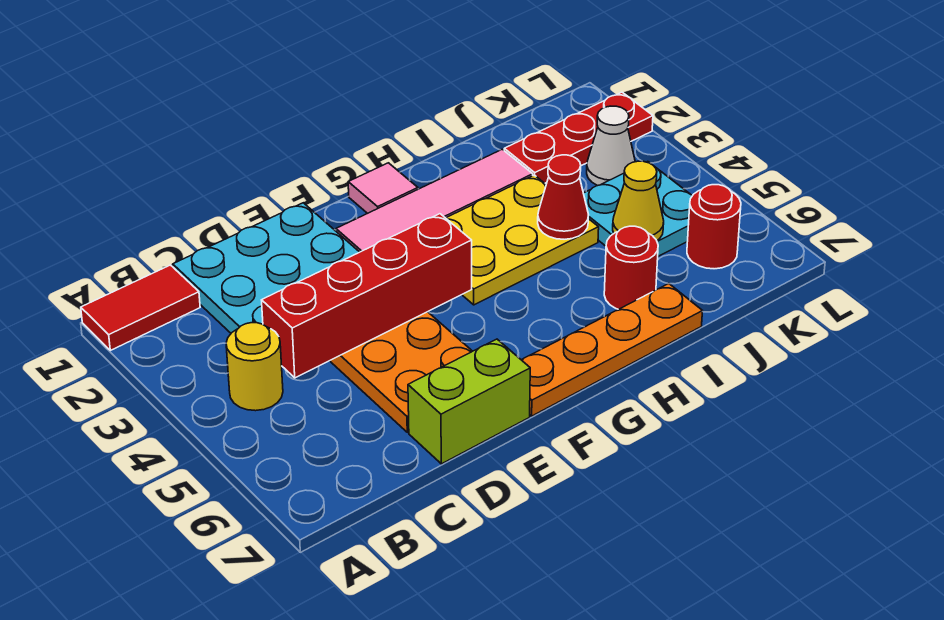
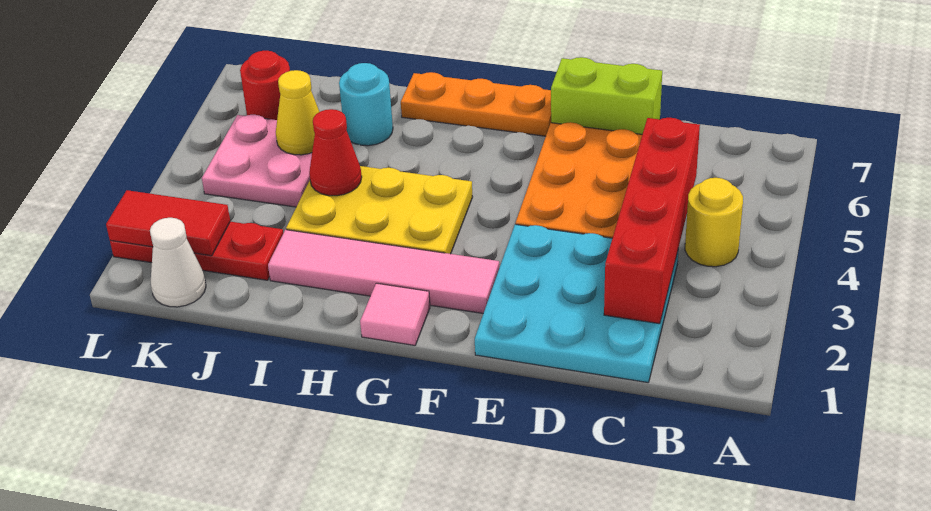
red tile A1:B1 level 1 -> red tile K2:L2 level 2
red brick C4:F4 level 2 -> red brick C2:C5 level 2
orange plate F7:I7 level 1 -> orange plate F7:H7 level 1
red round brick I6 level 1 -> cyan round brick I6 level 1
cyan plate J4:K5 level 1 -> pink plate J4:K5 level 1
white cone K3 level 1 -> white cone K1 level 1

